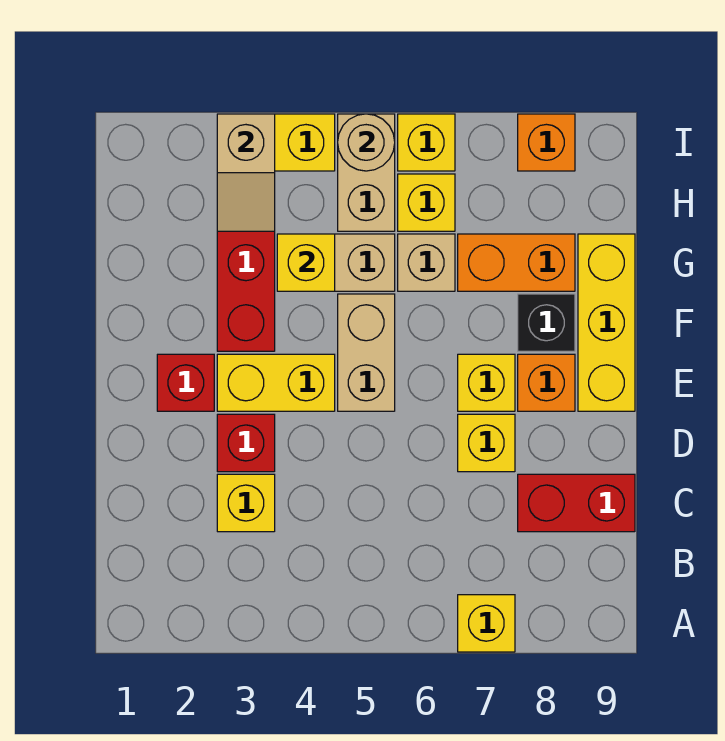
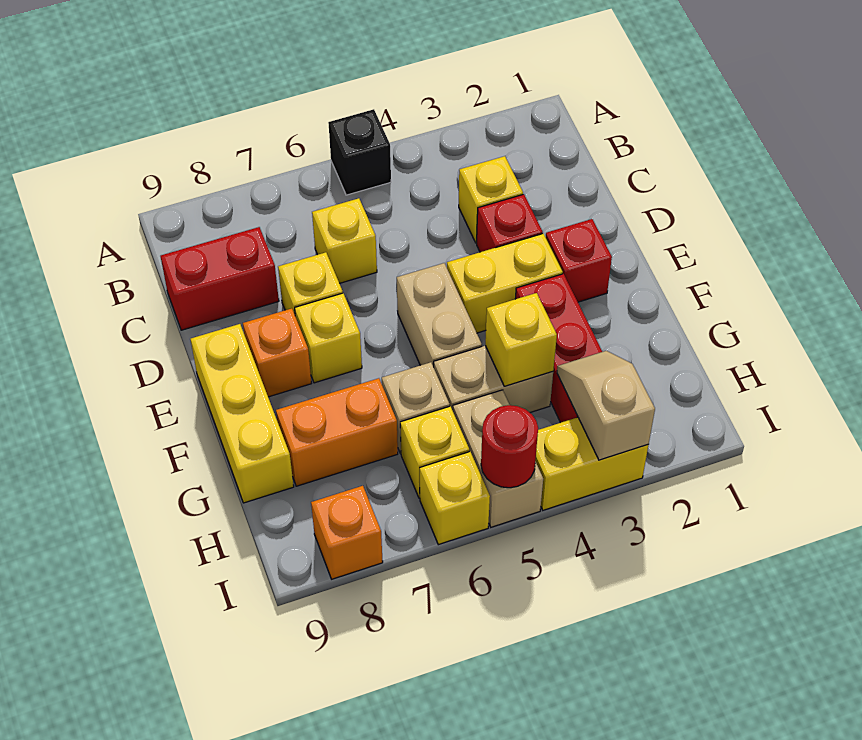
yellow brick A7 level 1 -> yellow brick C6 level 1
black brick F8 level 1 -> black brick A5 level 1
tan round brick I5 level 2 -> red round brick I5 level 2

